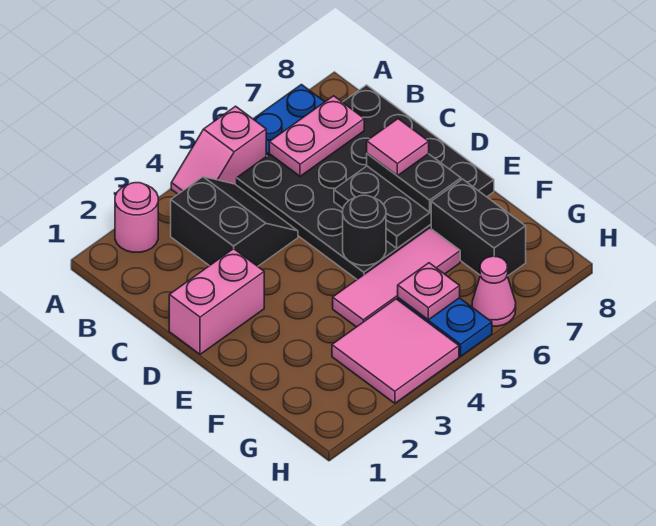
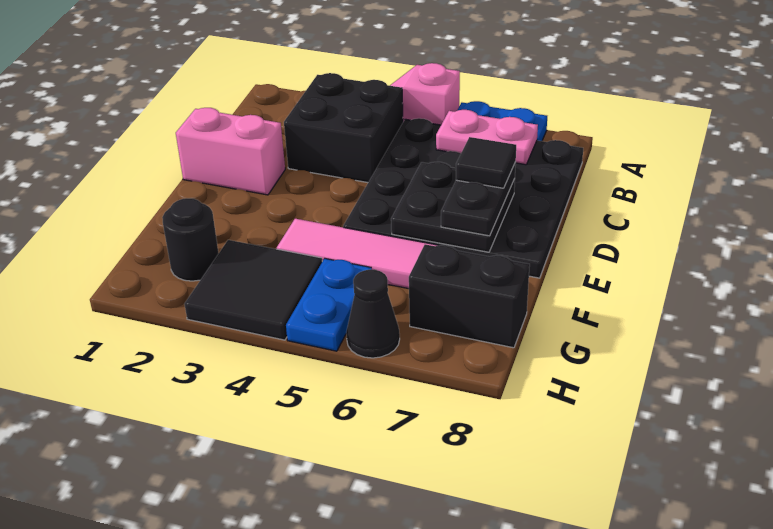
pink round brick A2 level 1 -> none
black slope B3:C4 level 1 top 3 -> black brick B3:C4 level 1
pink tile D7 level 4 -> black tile D7 level 4
black round brick E5 level 2 -> black round brick G2 level 1
black brick F7:G7 level 1 -> black brick G7:G8 level 1
pink tile G3:H4 level 1 -> black tile G3:H4 level 1
pink plate G5 level 2 -> none
pink cone H6 level 1 -> black cone H6 level 1

